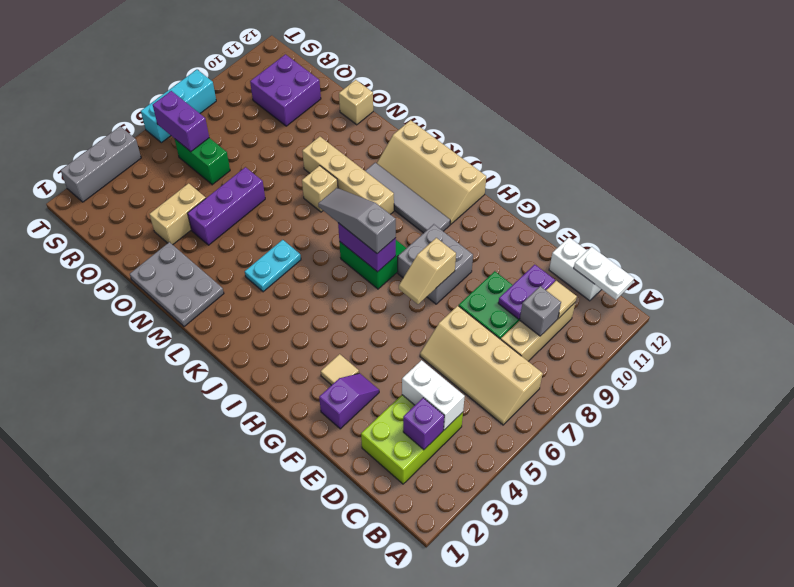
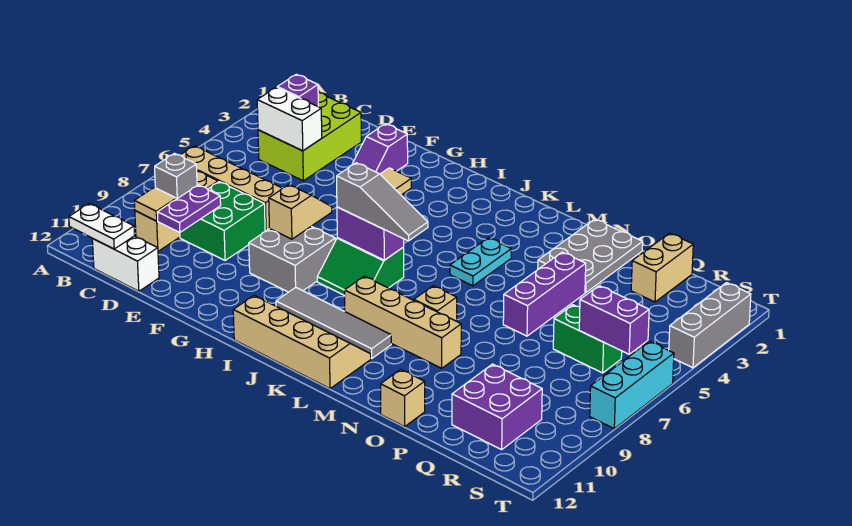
grey plate M1:O2 level 1 -> grey plate N1:O3 level 1
tan brick P3:P4 level 1 -> tan brick Q1:Q2 level 1

